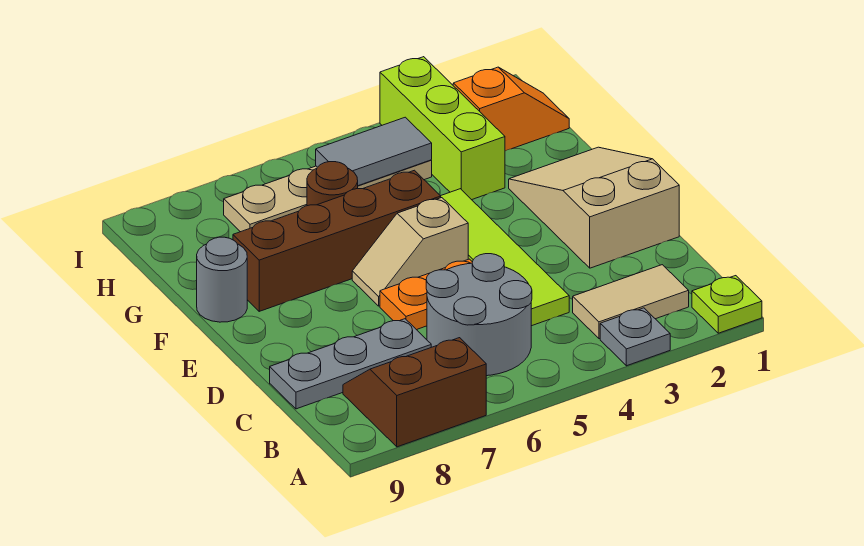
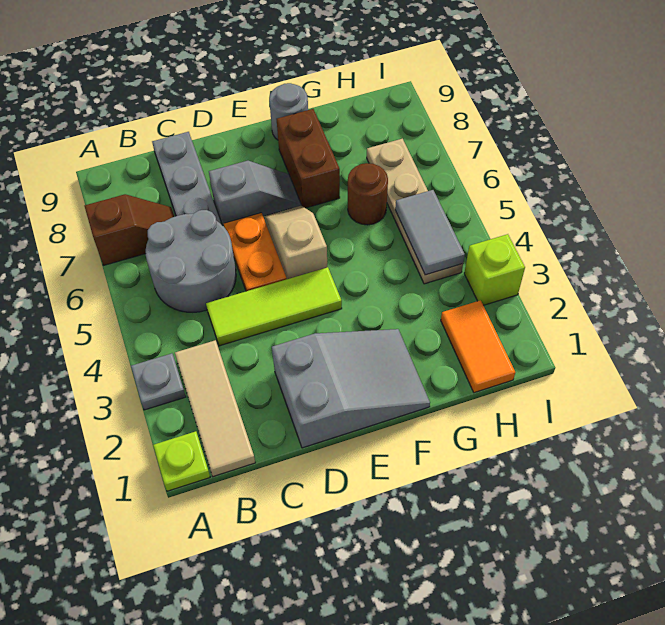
brown slope A7:B8 level 1 top A -> brown slope A7:B7 level 1 top A
tan tile B2:B3 level 1 -> tan tile B1:B3 level 1
lime tile C4:F4 level 1 -> lime tile C4:E4 level 1
tan slope D1:F2 level 1 top D -> grey slope D1:F2 level 1 top D
none -> grey slope D7:E7 level 1 top D
brown brick F5:F8 level 1 -> brown brick F7:F8 level 1
lime brick G3:I3 level 1 -> lime brick I3 level 1
orange slope H1:H2 level 1 top 2 -> orange tile H1:H2 level 1

